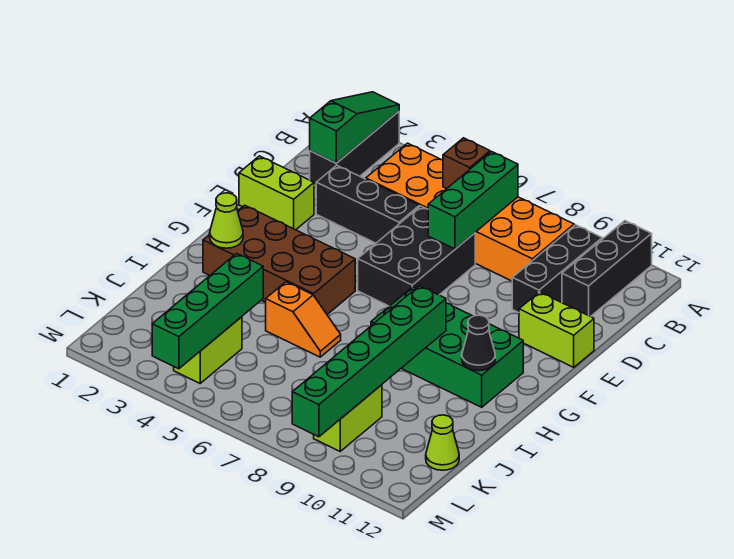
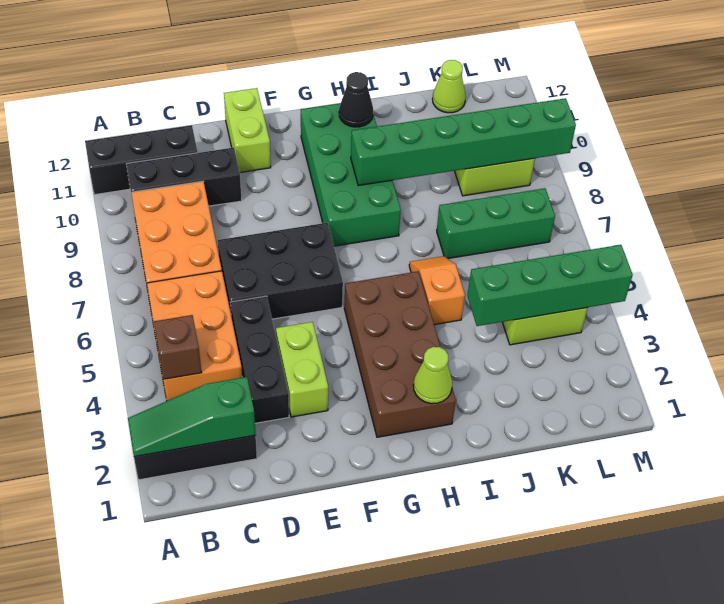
brown brick B6 level 2 -> brown brick B4 level 2
green brick B7:D7 level 2 -> green brick J7:L7 level 1
lime brick E1:E2 level 1 -> lime brick E3:E4 level 1

